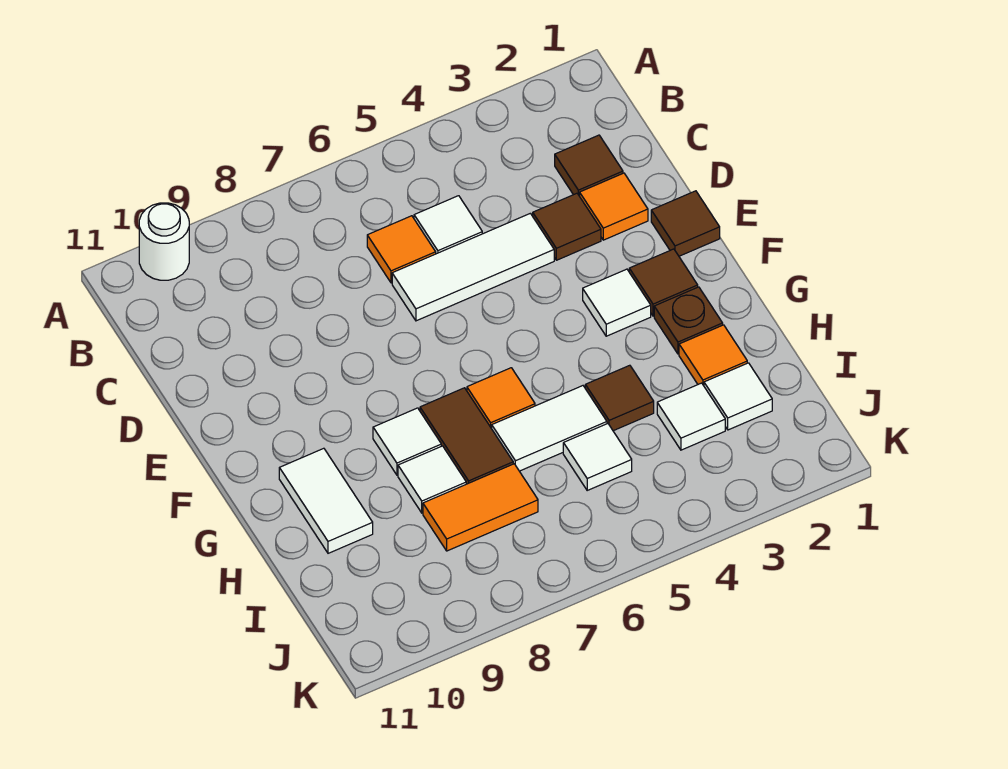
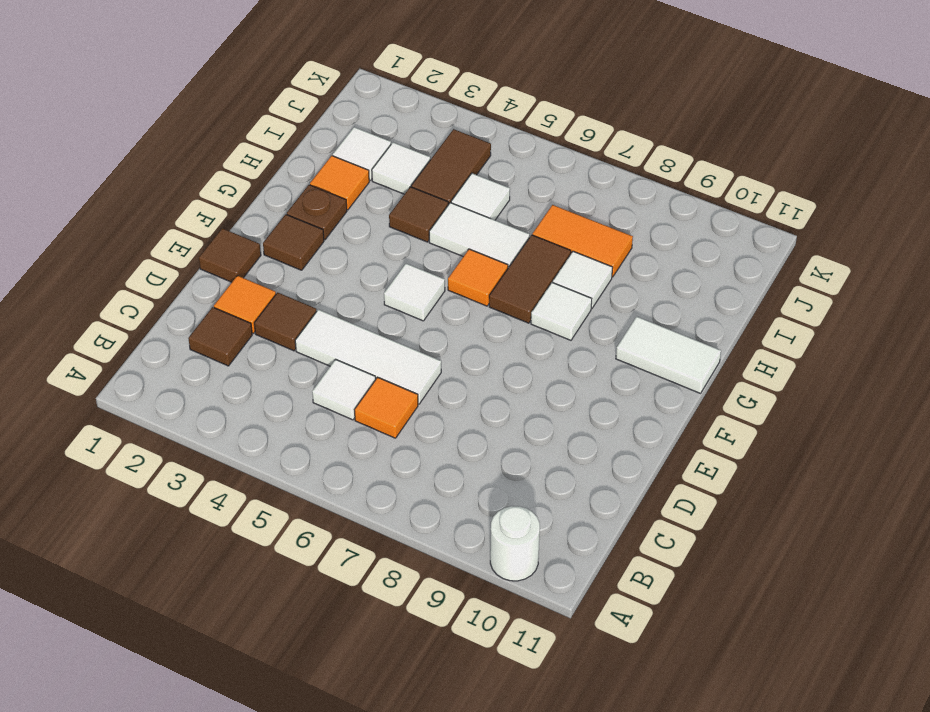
white tile F3 level 1 -> white tile F5 level 1
white tile G10:H10 level 1 -> white tile G10:G11 level 1
none -> brown tile I4:J4 level 1

